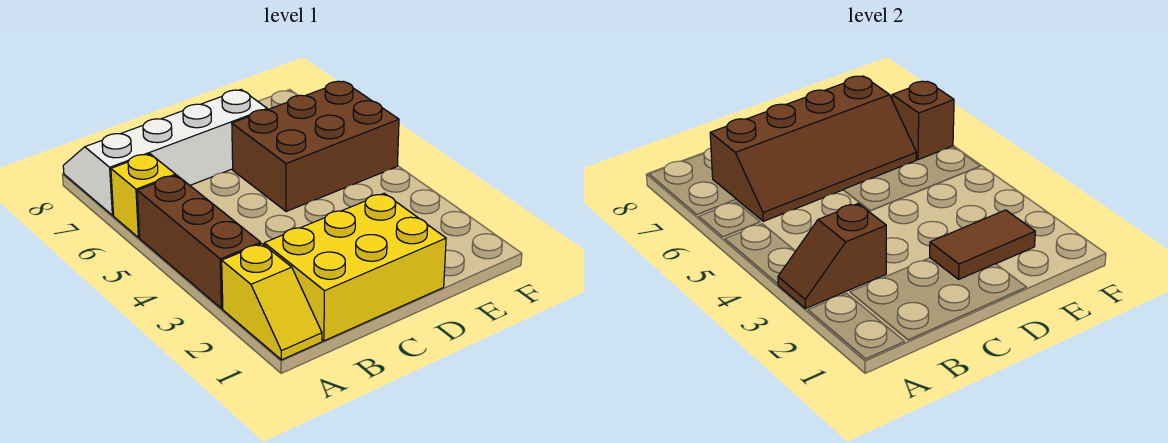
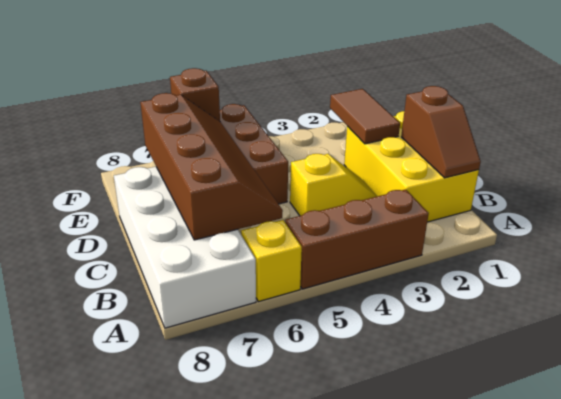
yellow slope A1:A2 level 1 top 2 -> yellow slope C3:C4 level 1 top 4
brown slope A3:B3 level 2 top B -> brown slope B1:C1 level 2 top C
white slope A7:D8 level 1 top 7 -> white brick A7:D8 level 1

